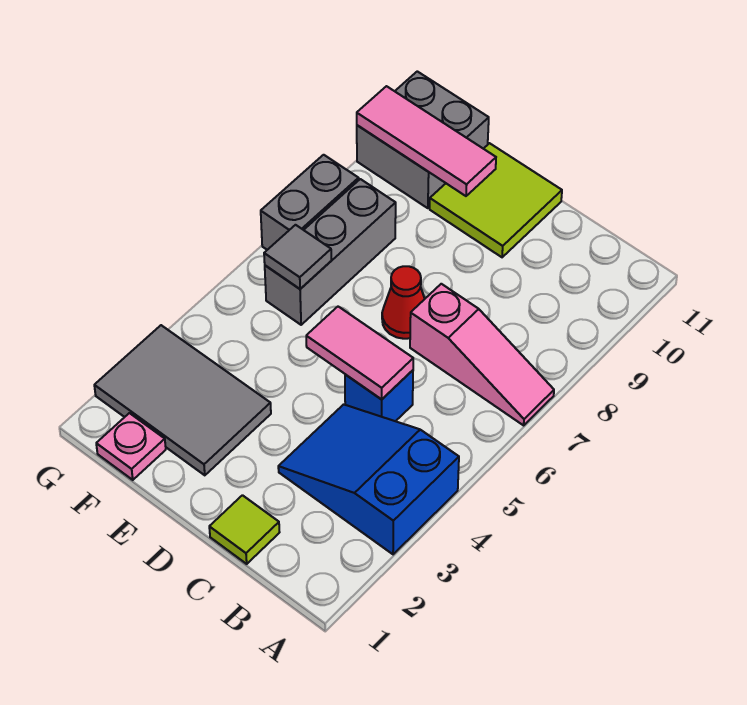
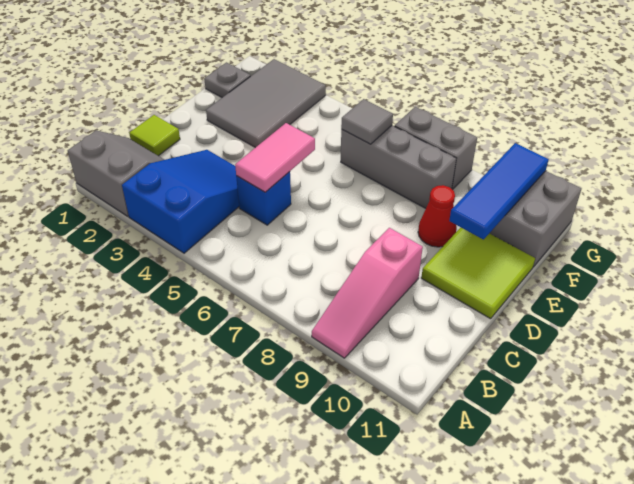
none -> grey slope A1:B2 level 1 top A
pink slope A7:C7 level 1 top C -> pink slope A9:C9 level 1 top C
red cone D7 level 1 -> red cone E9 level 1
pink tile E10:G10 level 2 -> blue tile E10:G10 level 2
pink plate F1 level 1 -> grey plate F1 level 1

